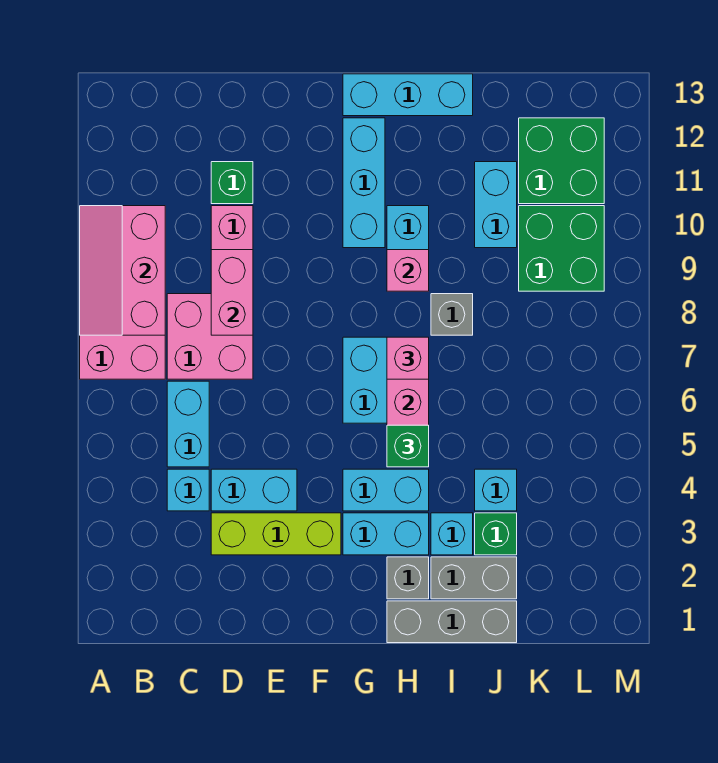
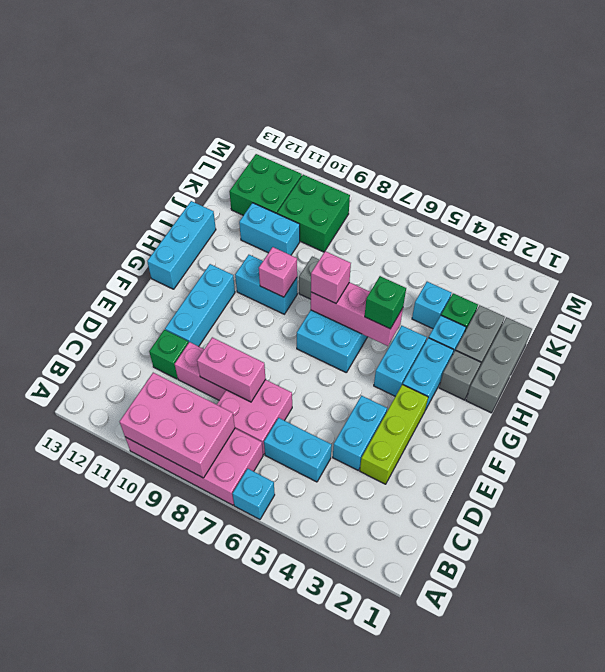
pink slope A8:B10 level 2 top B -> pink brick A8:B10 level 2
cyan brick C4 level 1 -> cyan brick A6 level 1
cyan brick G10:G12 level 1 -> cyan brick E11:G11 level 1

